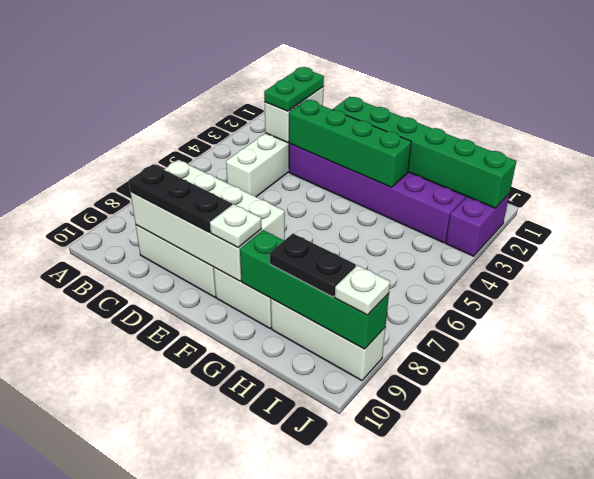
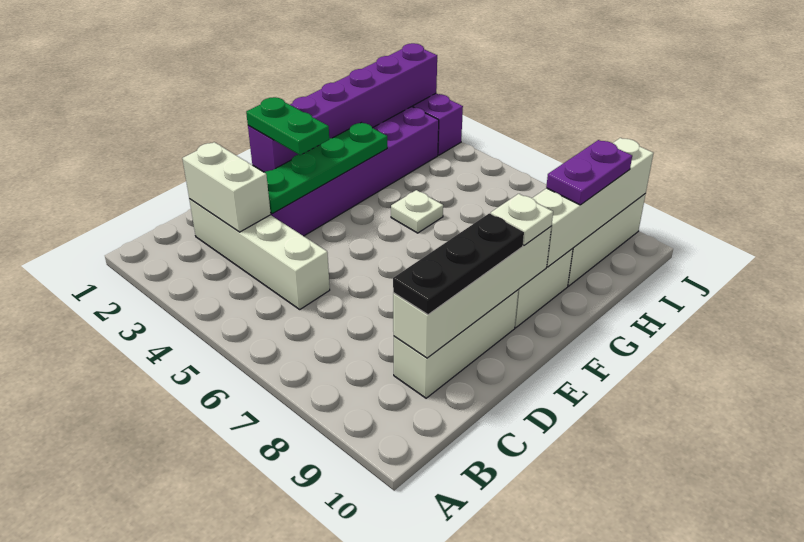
green plate C2:C3 level 3 -> green plate E2:E3 level 3
white brick C8:F9 level 2 -> white brick C9:F9 level 2
green brick D3:G3 level 2 -> green plate D3:G3 level 2
green brick E2:J2 level 2 -> purple brick E2:J2 level 2
green brick G9:J9 level 2 -> white brick G9:J9 level 2
black plate H9:I9 level 3 -> purple plate H9:I9 level 3
white plate J9 level 3 -> white plate G5 level 1

